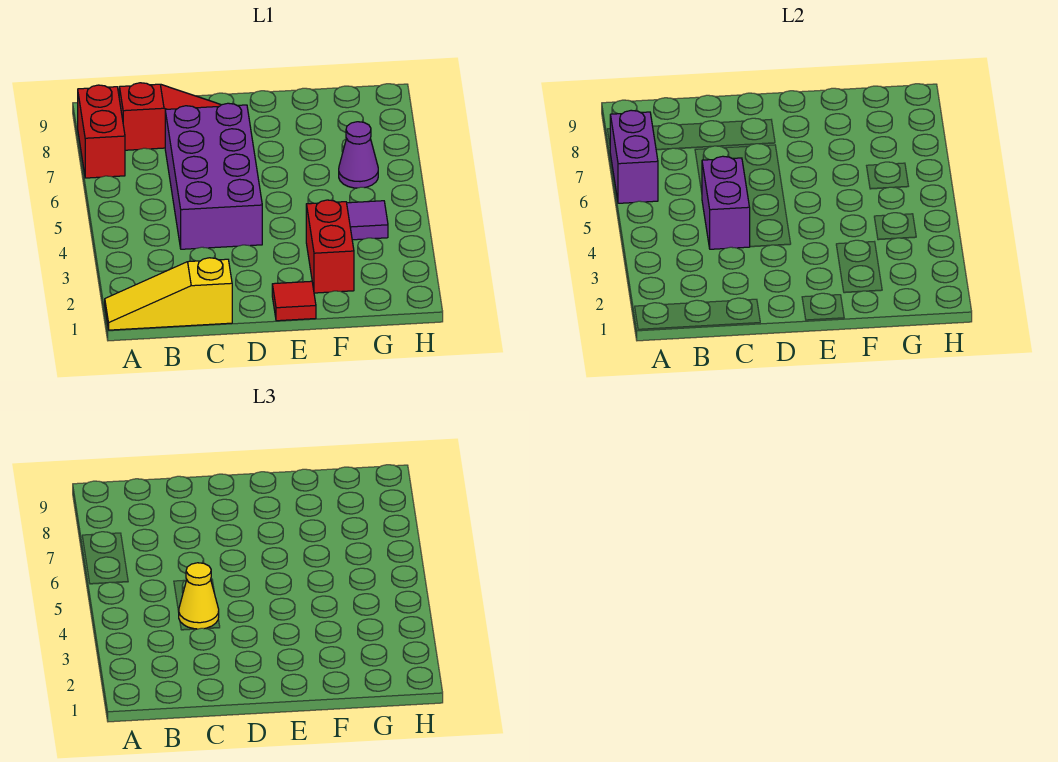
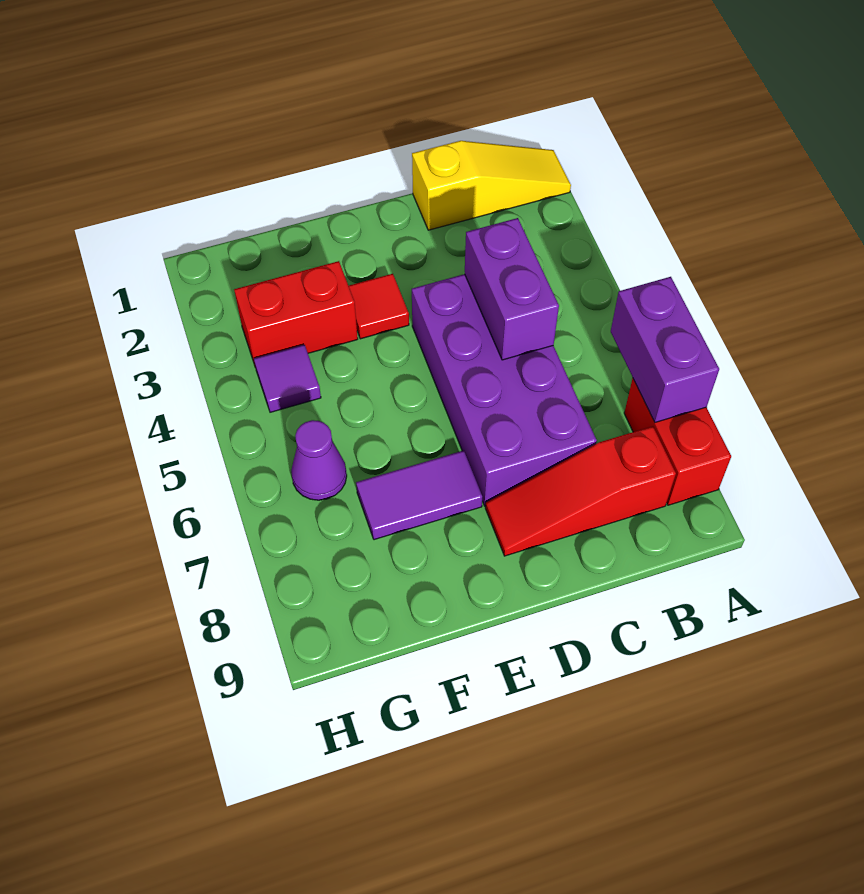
yellow cone C4 level 3 -> none
red tile E1 level 1 -> red tile E3 level 1
none -> purple tile E7:F7 level 1
red brick F2:F3 level 1 -> red brick F3:G3 level 1

